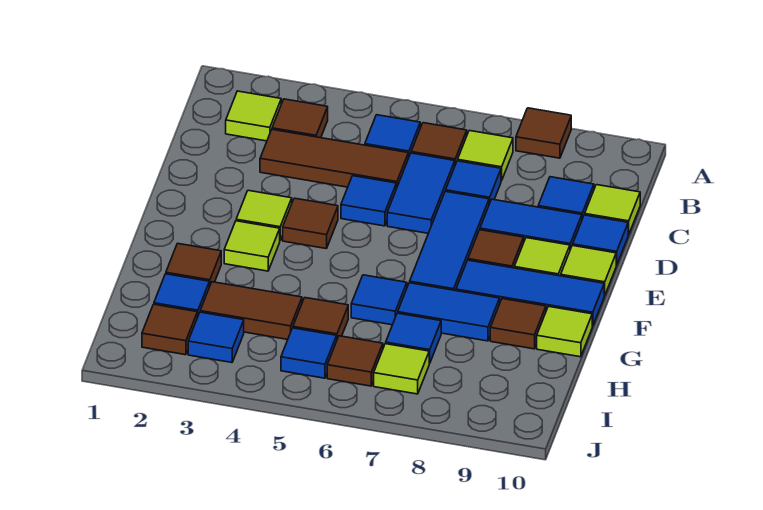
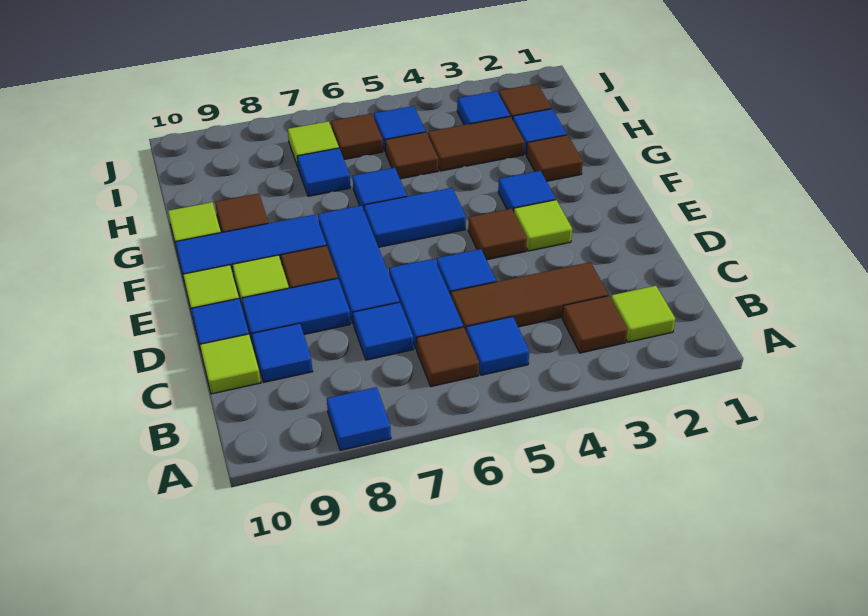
brown tile A8 level 1 -> blue tile A8 level 1
lime tile B7 level 1 -> none
lime tile F3 level 1 -> blue tile F3 level 1
blue tile G7:G8 level 1 -> blue tile F5:F6 level 1

